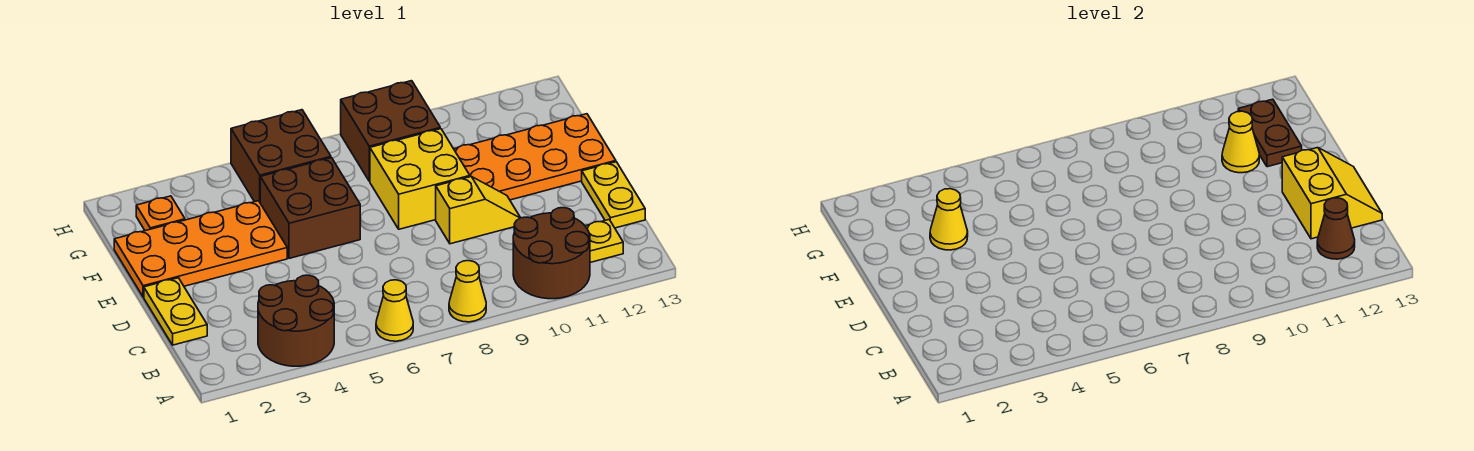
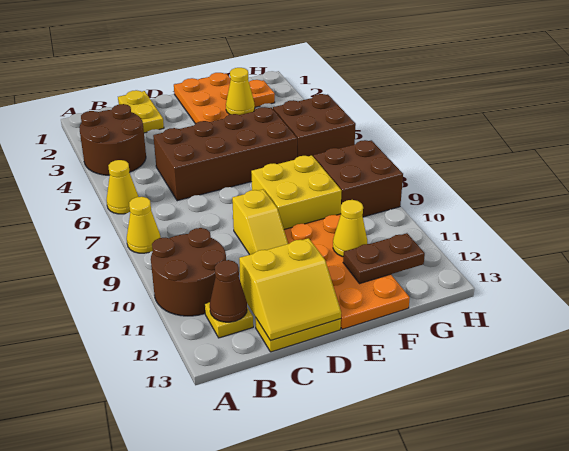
yellow plate C1:D1 level 1 -> yellow plate C1:C2 level 1
brown brick E5:F6 level 1 -> brown brick C5:F6 level 1

